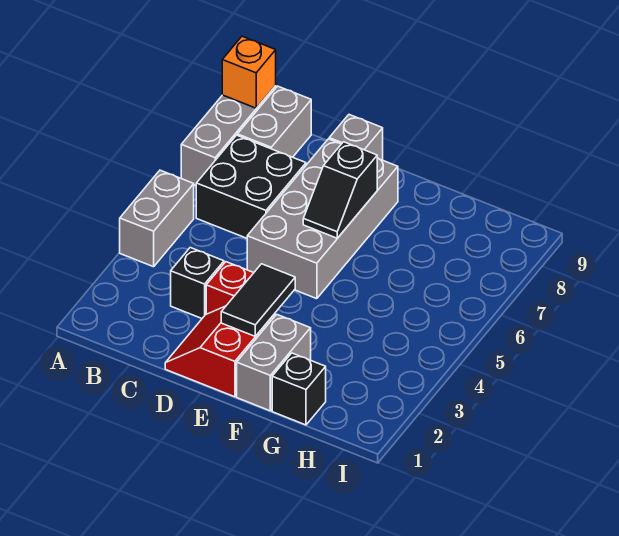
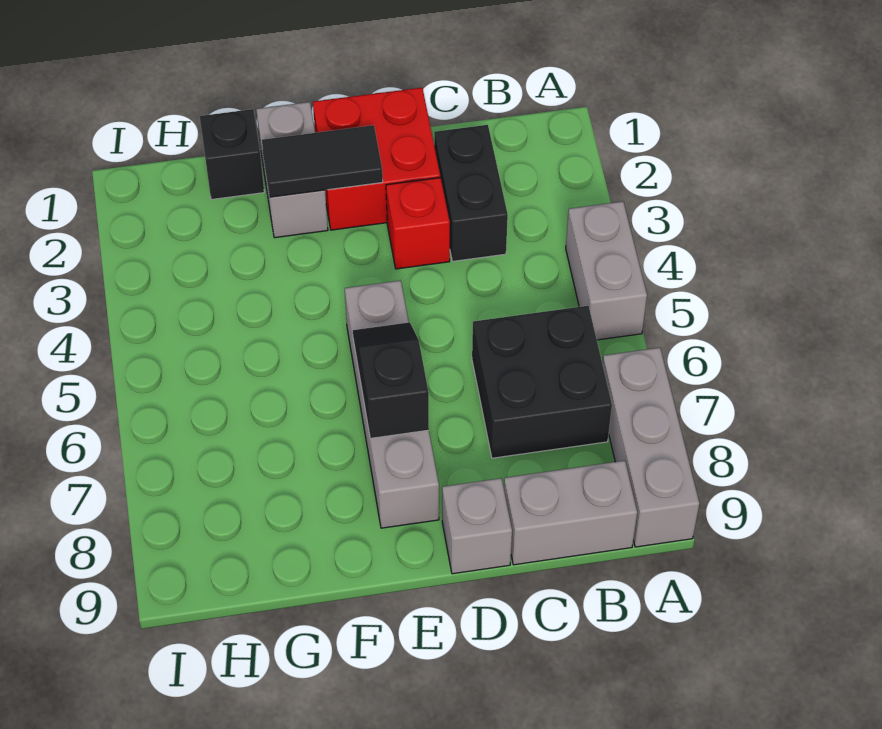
orange brick A9 level 2 -> none
grey brick B8:B9 level 1 -> grey brick B9:C9 level 1
black brick C3 level 1 -> black brick C2:C3 level 1
red slope D1:E2 level 1 top E -> red brick D1:E2 level 1
grey brick D5:E8 level 1 -> grey brick E5:E8 level 1
black tile E2:E3 level 2 -> black tile E2:F2 level 2

